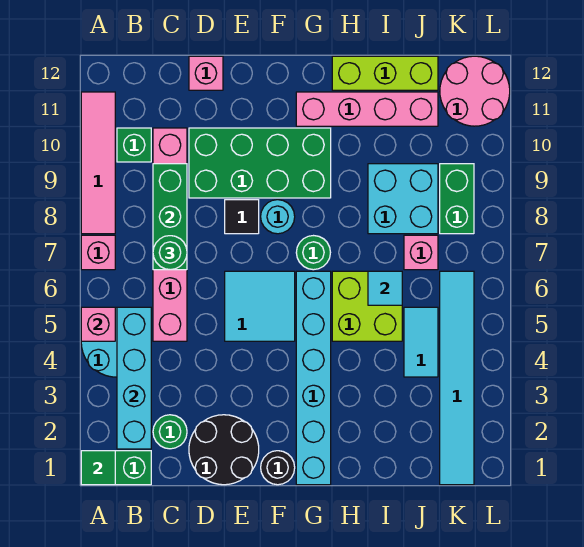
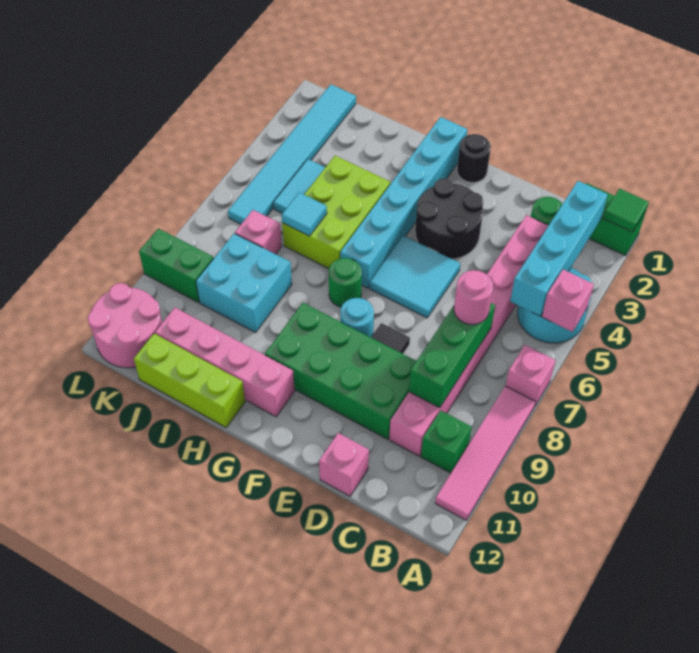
pink brick C5:C10 level 1 -> pink brick C3:C10 level 1
green round brick C7 level 3 -> pink round brick C7 level 3
black round brick D1:E2 level 1 -> black round brick E3:F4 level 1
lime brick H5:I6 level 1 -> lime brick H4:I6 level 1
green brick K8:K9 level 1 -> green brick K9:L9 level 1

